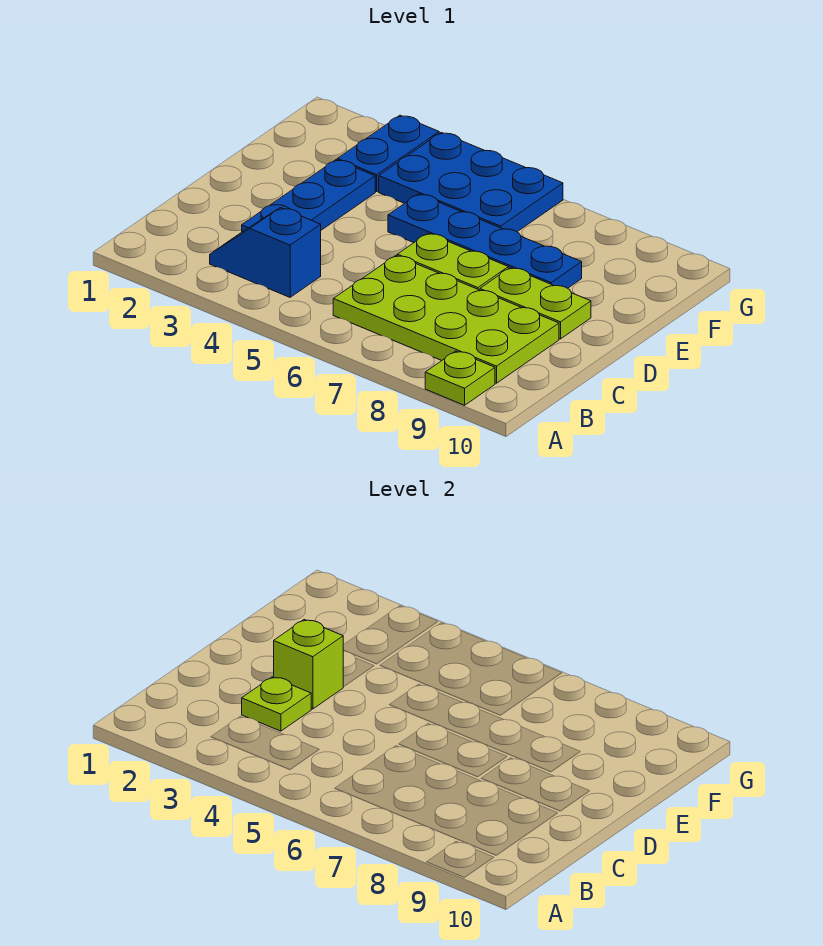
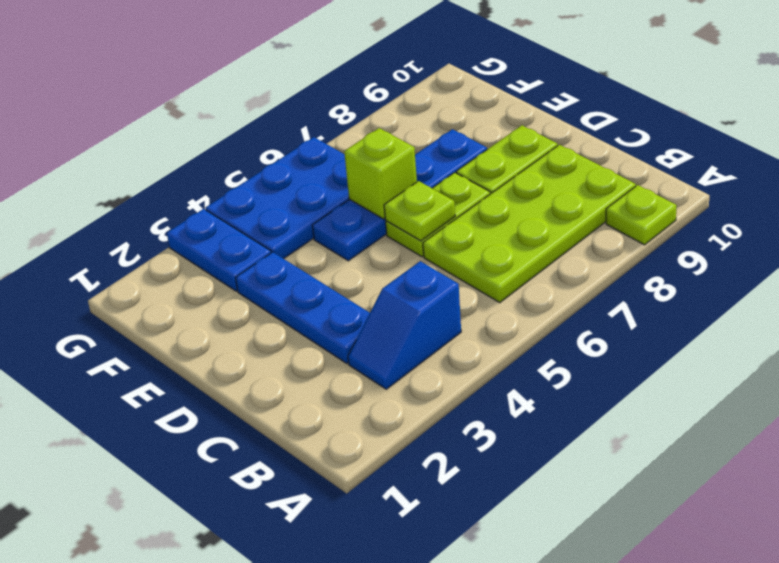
lime plate C3 level 2 -> lime plate D6 level 2
lime brick D3 level 2 -> lime brick E6 level 2

